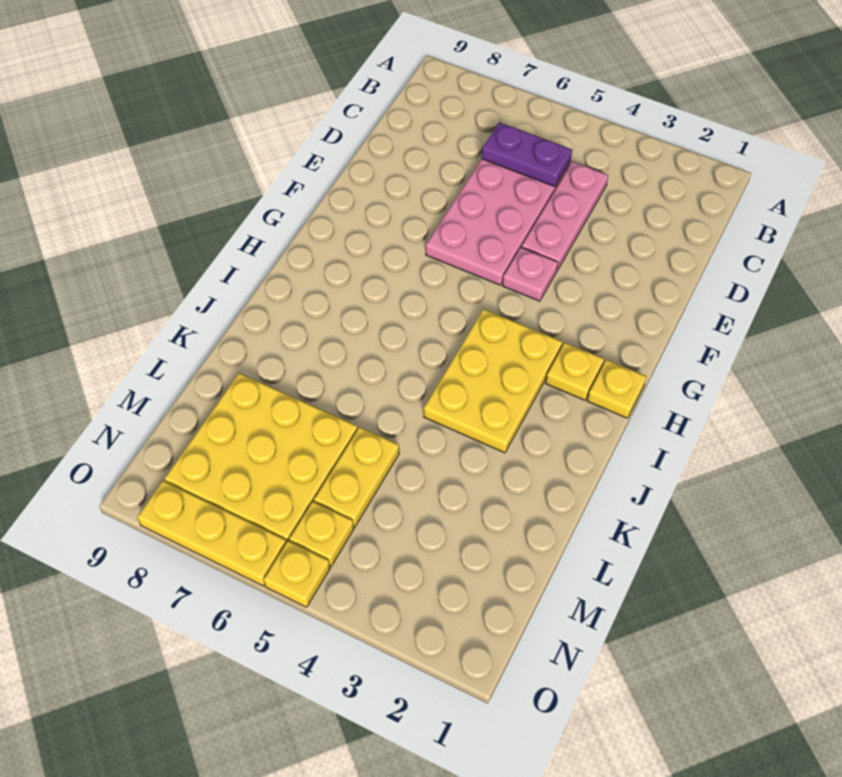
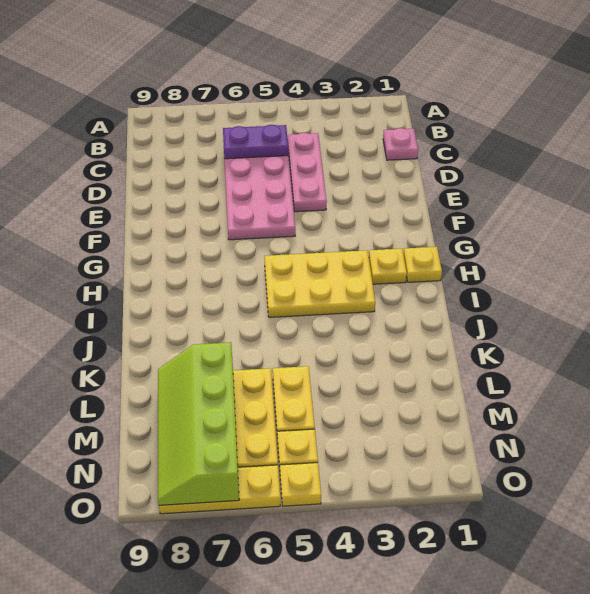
pink plate F4 level 1 -> pink plate C1 level 1
yellow plate H3:J4 level 1 -> yellow plate H3:I5 level 1
none -> lime slope L7:O8 level 2 top 7

